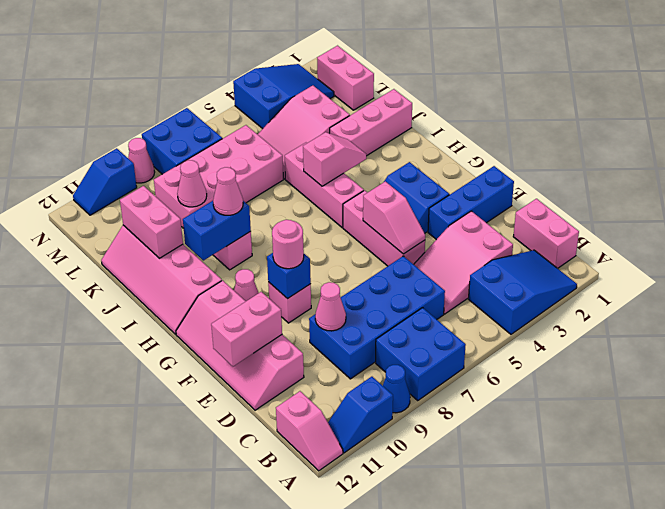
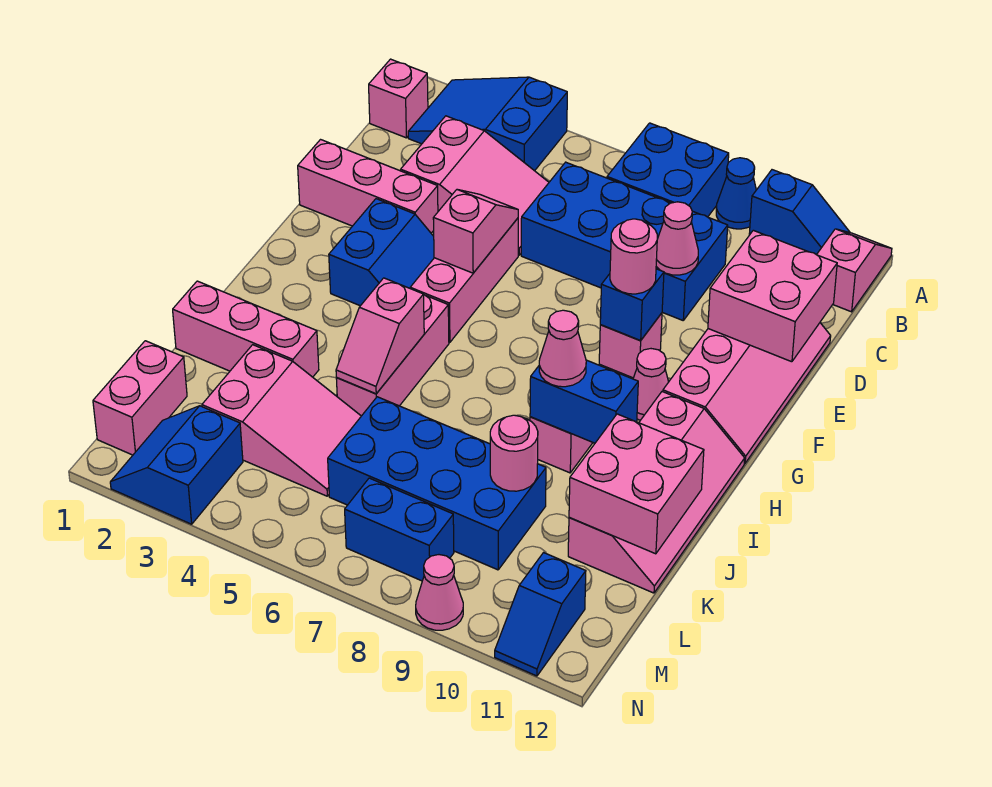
pink brick B1:C1 level 1 -> pink brick B1 level 1
blue brick E1:E3 level 1 -> pink brick E1:E3 level 1
pink brick E11:E12 level 2 -> pink brick D11:E12 level 2
pink slope I4:I5 level 2 top 5 -> pink slope I5:J5 level 2 top I
pink brick J11:K11 level 2 -> pink brick J11:K12 level 2
pink brick K6:L9 level 1 -> blue brick K6:L9 level 1
pink cone K9 level 2 -> pink round brick K9 level 2
blue slope M2:N4 level 1 top 4 -> blue slope M2:N3 level 1 top 3
blue brick M7:N8 level 1 -> blue brick M7:M8 level 1
blue slope N10:N11 level 1 top 10 -> blue slope M11:N11 level 1 top M

